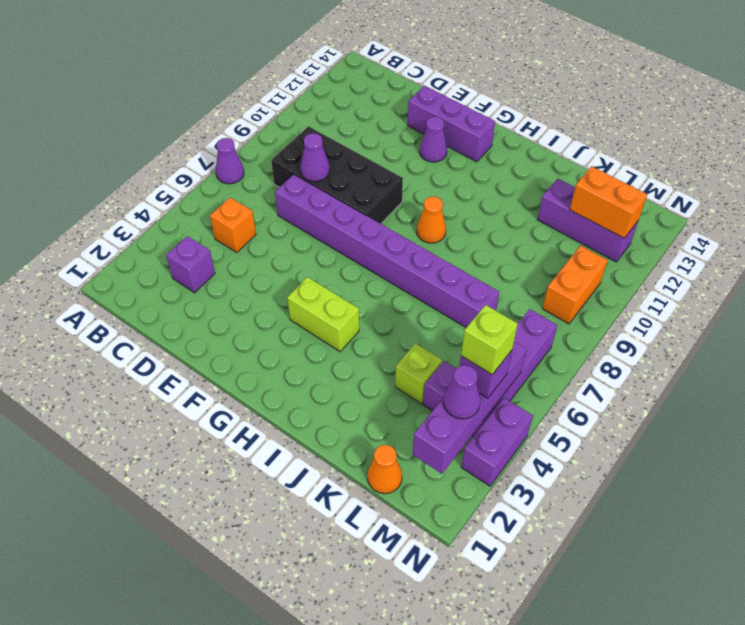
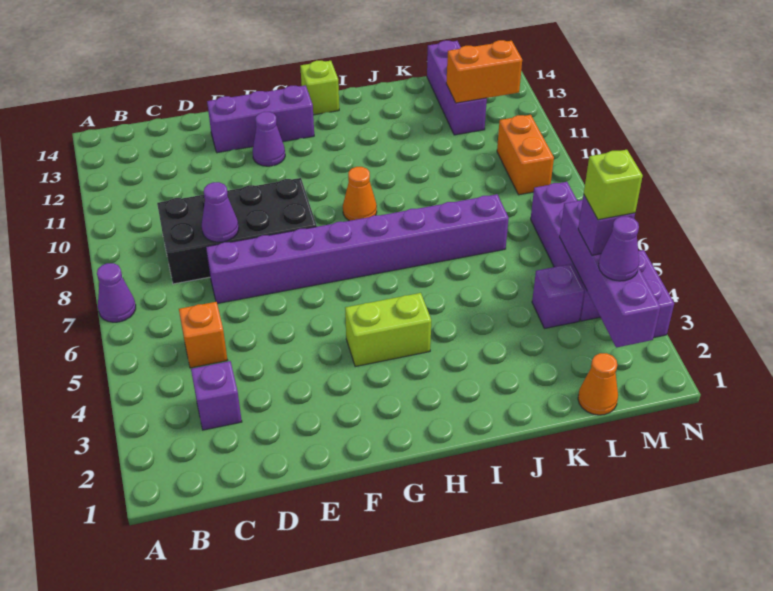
lime brick K4 level 1 -> lime brick H14 level 1
purple brick K12:M12 level 1 -> purple brick L12:L14 level 1

